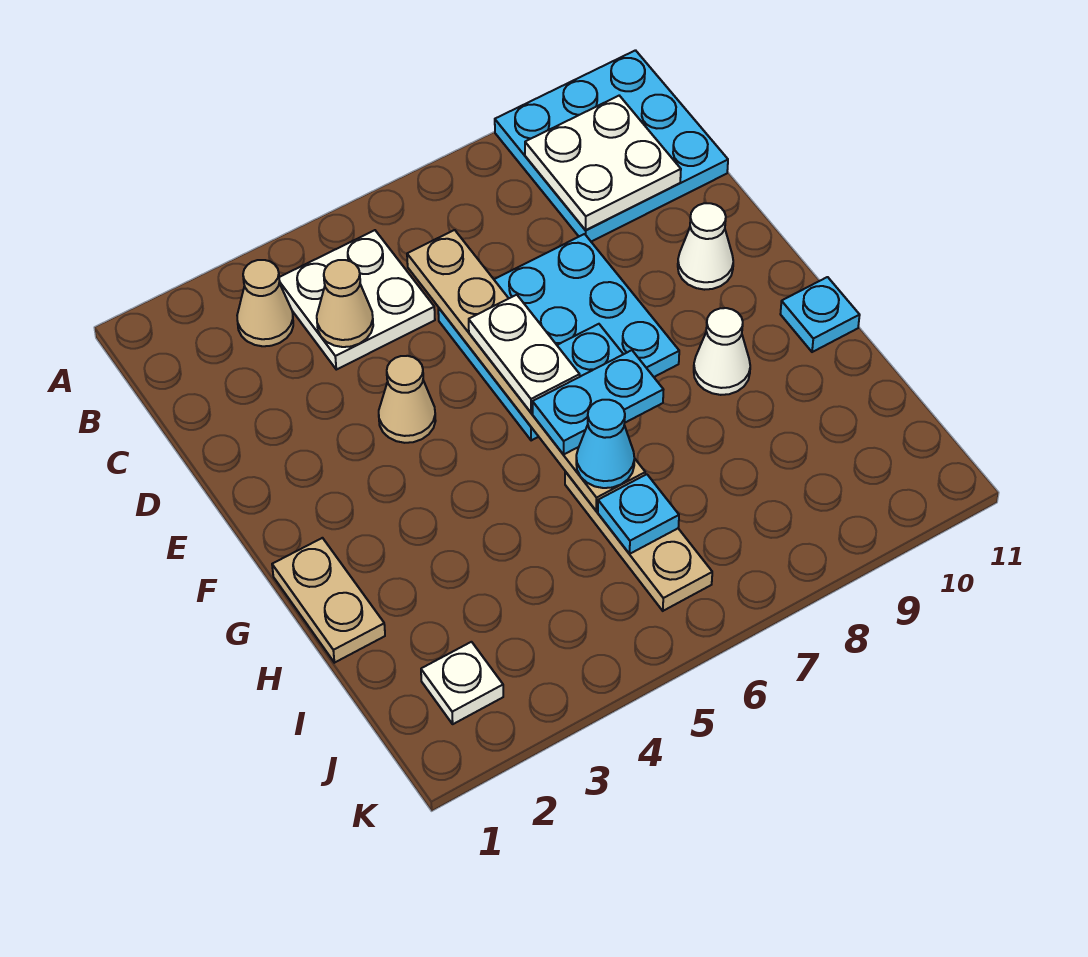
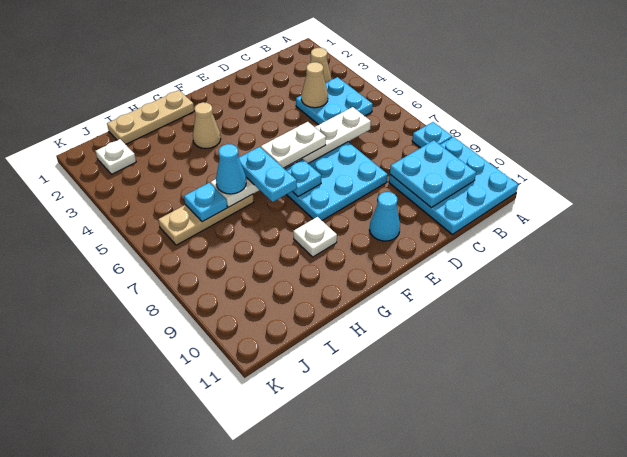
white plate B4:C5 level 1 -> cyan plate B4:C5 level 1
white plate B9:C10 level 2 -> cyan plate B9:C10 level 2
tan plate C6:H6 level 2 -> white plate C6:H6 level 2
tan cone E4 level 1 -> tan cone G3 level 1
white cone E10 level 1 -> cyan cone E10 level 1
tan plate G1:H1 level 1 -> tan plate G1:I1 level 1
white cone G9 level 1 -> white plate G9 level 1
cyan plate G11 level 1 -> cyan plate A8 level 1

